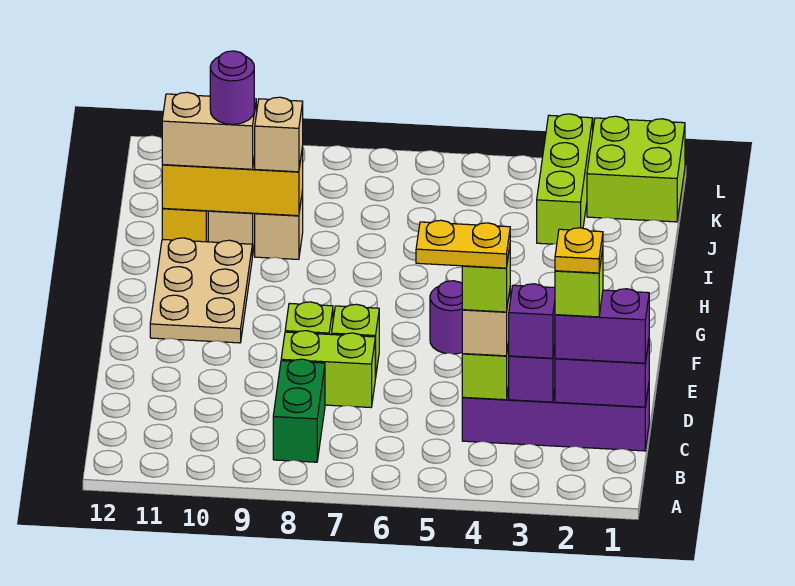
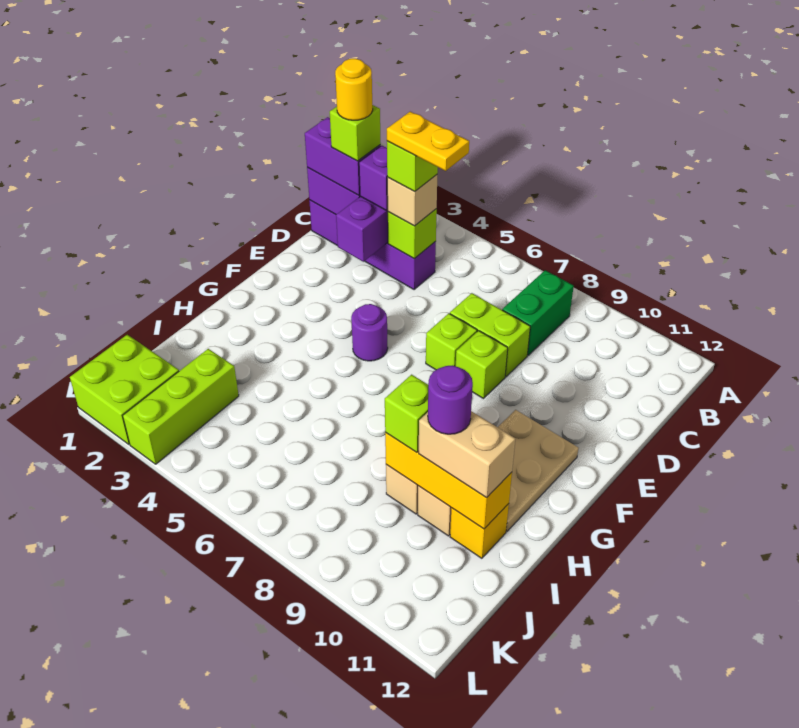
yellow plate C2 level 5 -> yellow round brick C2 level 5
tan brick I9 level 3 -> lime brick I9 level 3

